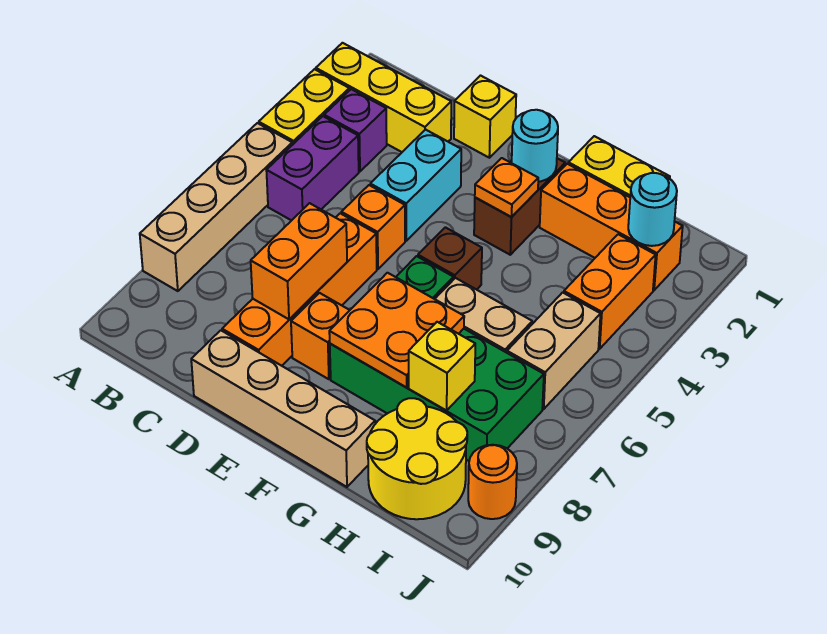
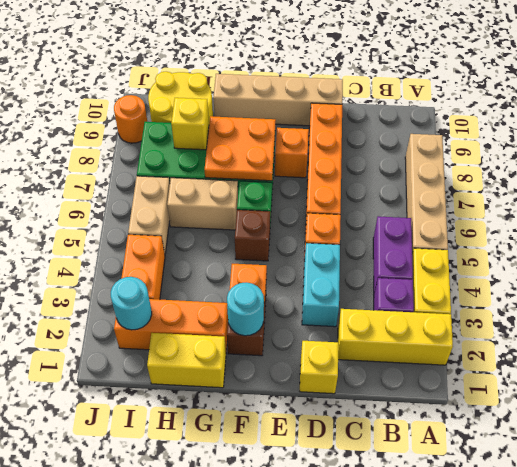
orange brick D7:D8 level 2 -> none

